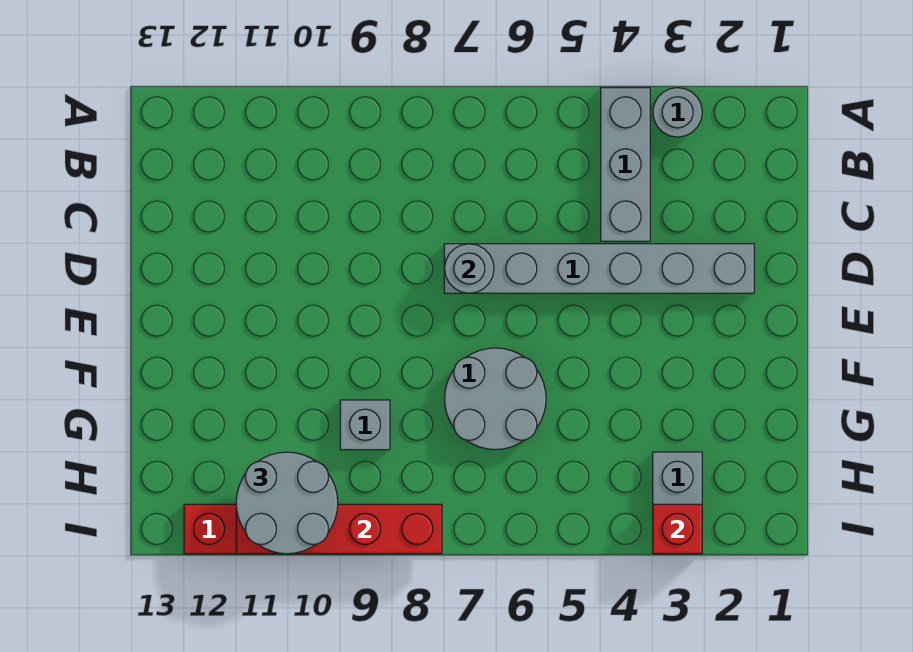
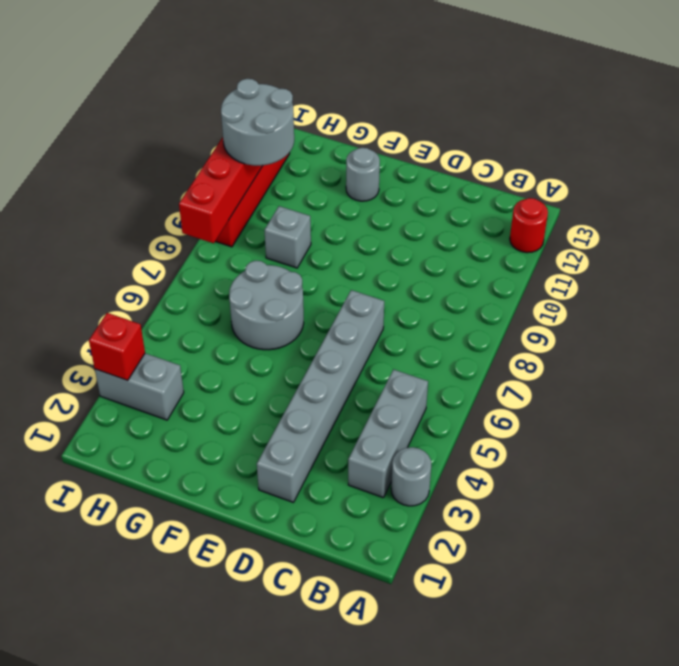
grey brick A4:C4 level 1 -> grey brick B3:B5 level 1
none -> red round brick A12 level 1
grey round brick D7 level 2 -> grey round brick F12 level 1

